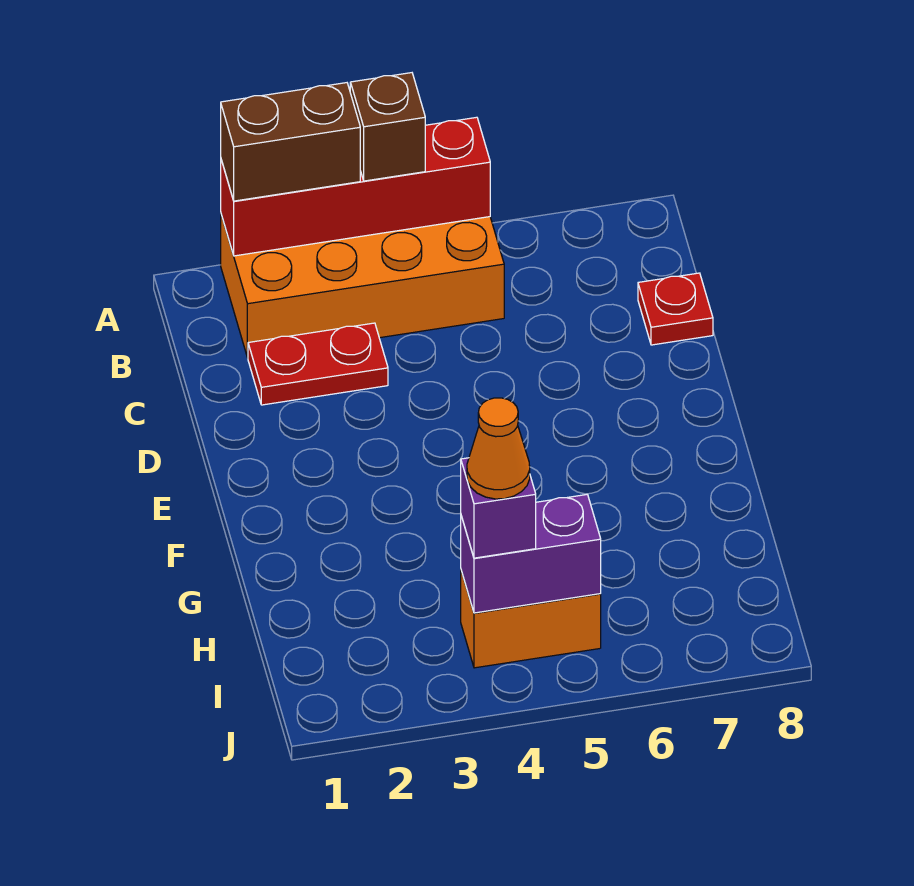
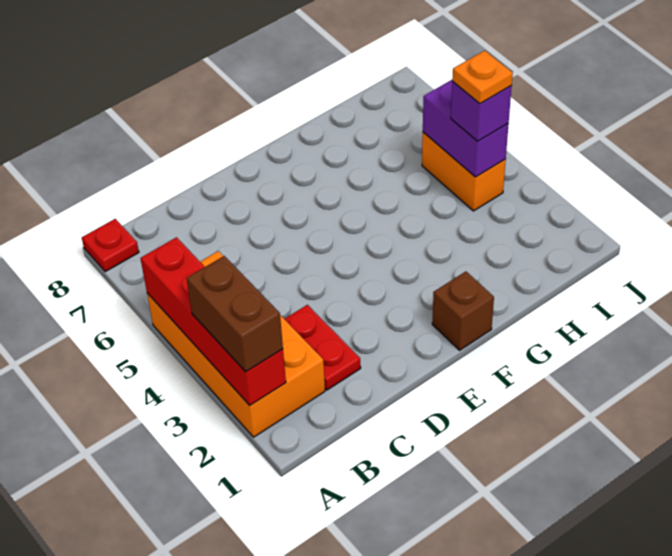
brown brick A4 level 3 -> brown brick F1 level 1
red plate C8 level 1 -> red plate A8 level 1
orange cone I4 level 4 -> orange plate I4 level 4

